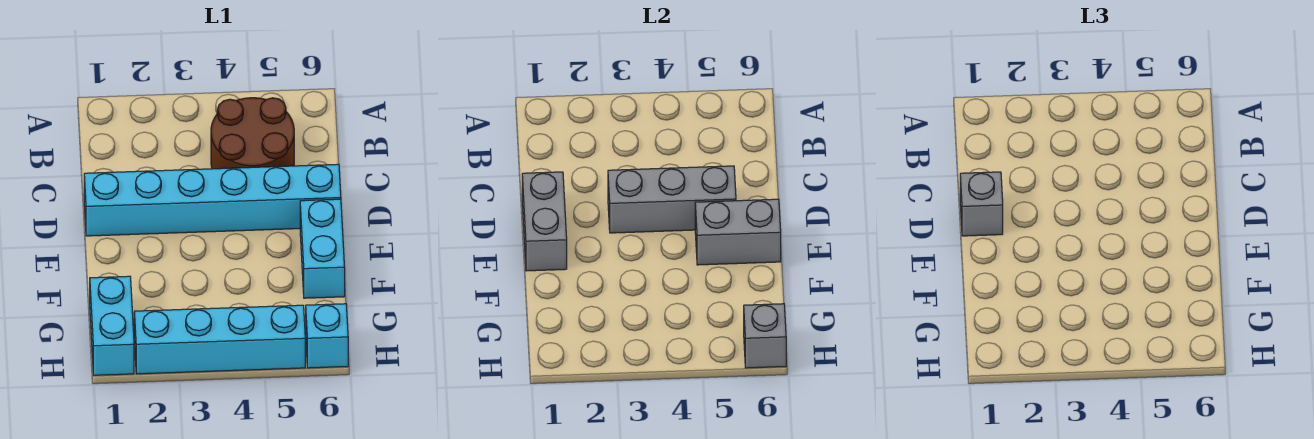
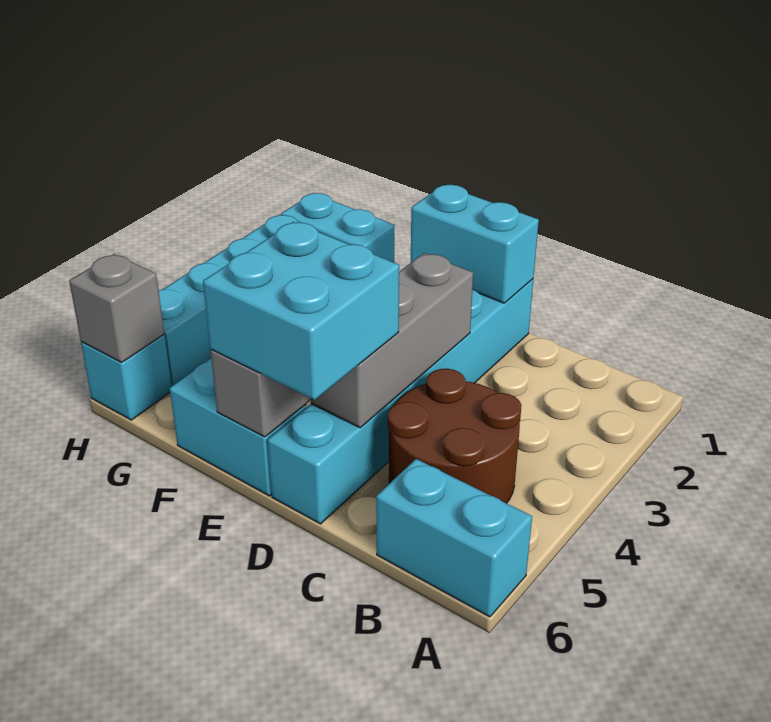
none -> cyan brick A6:B6 level 1
grey brick D1:E1 level 2 -> cyan brick D1:E1 level 2
grey brick D1 level 3 -> none
none -> cyan brick D5:E6 level 3

